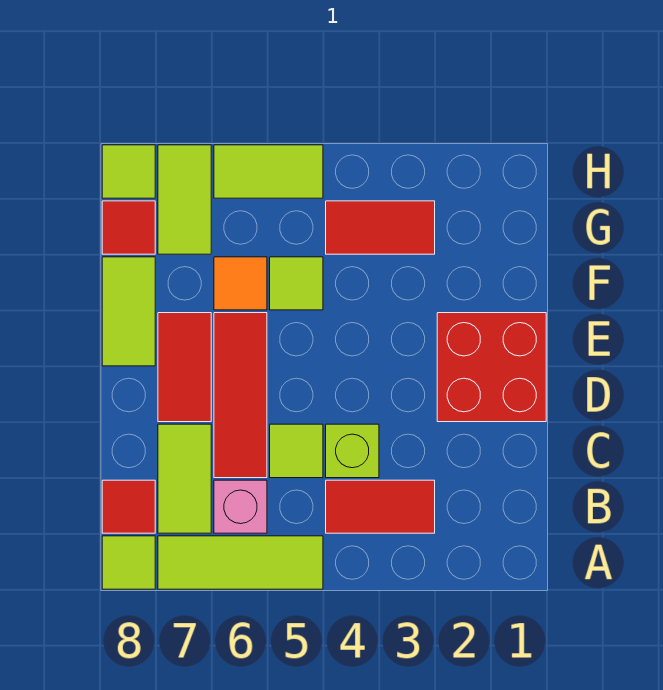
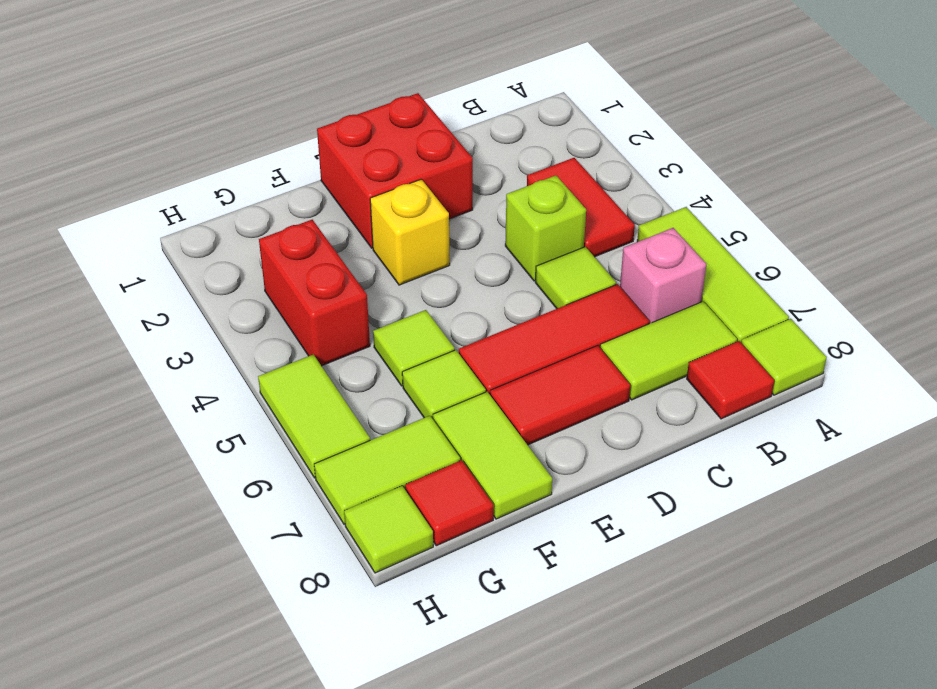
none -> yellow brick E3 level 1
lime tile E8:F8 level 1 -> lime tile F7:F8 level 1
orange tile F6 level 1 -> lime tile F6 level 1
red tile G3:G4 level 1 -> red brick G3:G4 level 1

